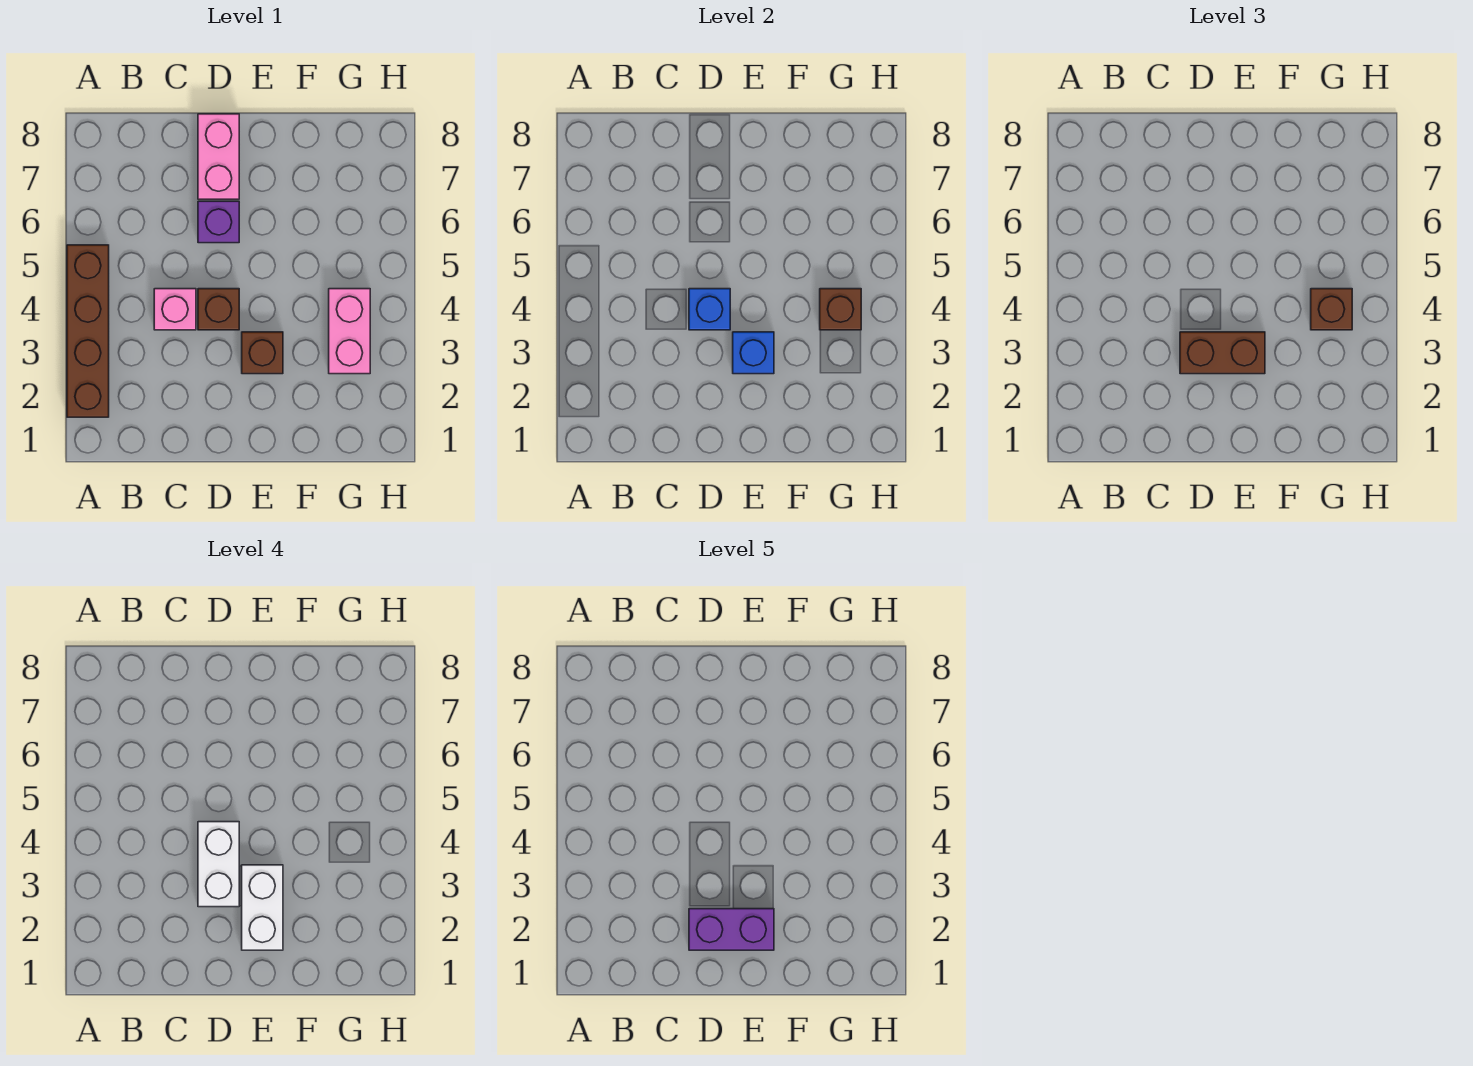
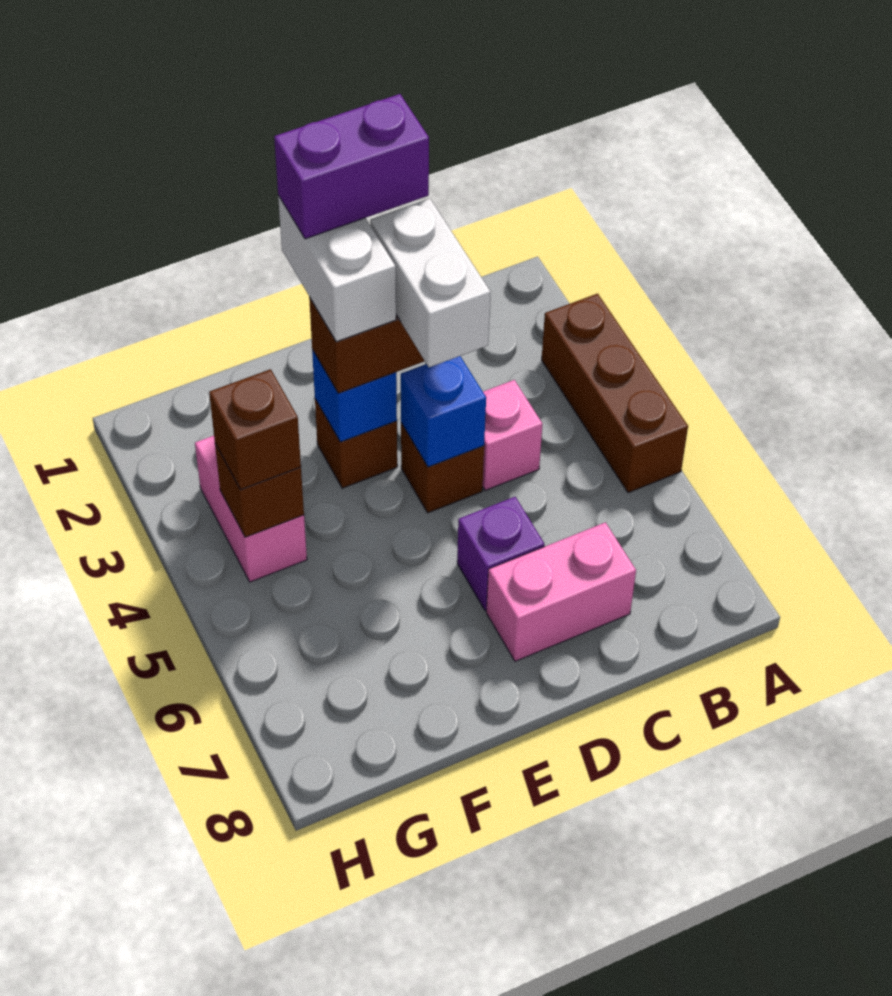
brown brick A2:A5 level 1 -> brown brick A3:A5 level 1
pink brick D7:D8 level 1 -> pink brick C7:D7 level 1

